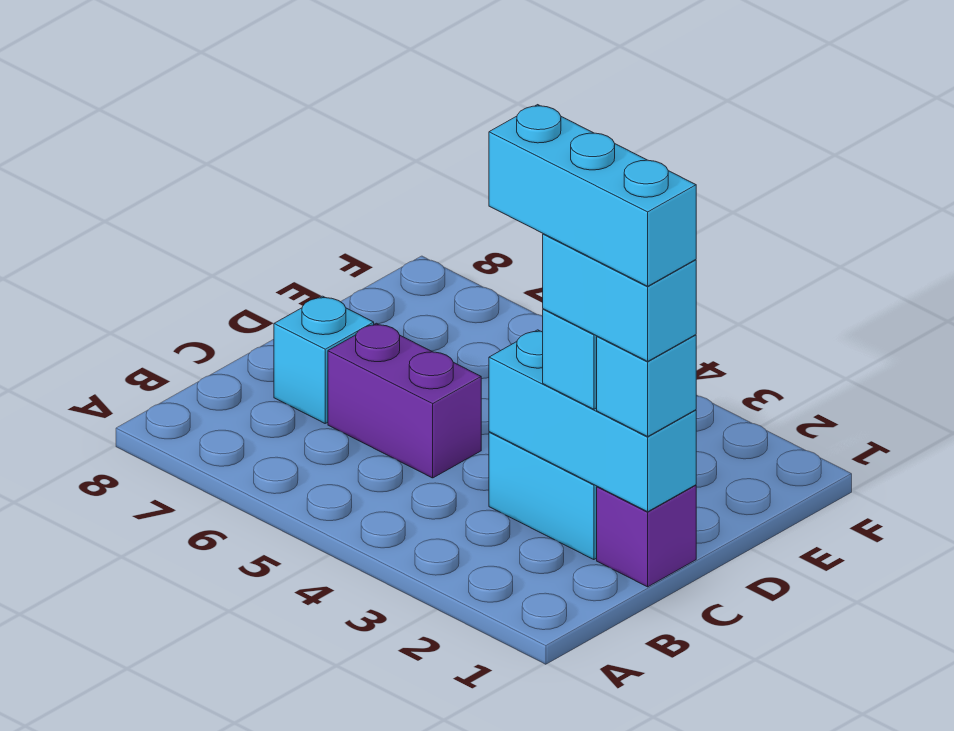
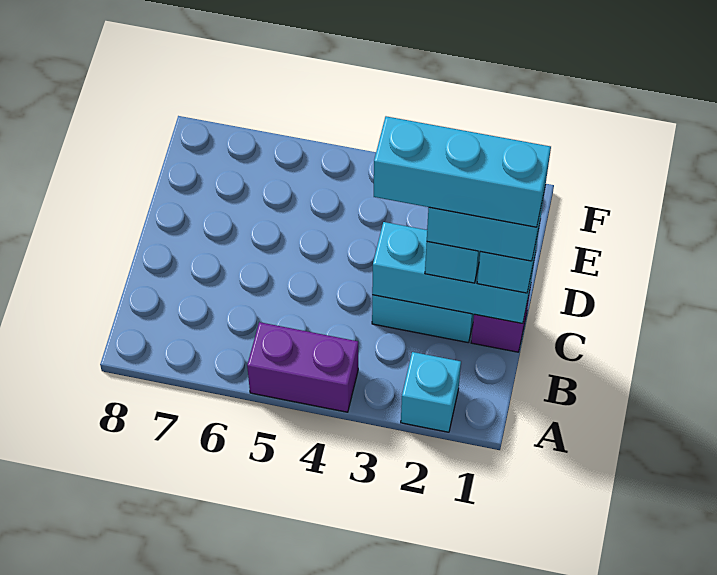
purple brick C5:C6 level 1 -> purple brick A4:A5 level 1
cyan brick C7 level 1 -> cyan brick A2 level 1

